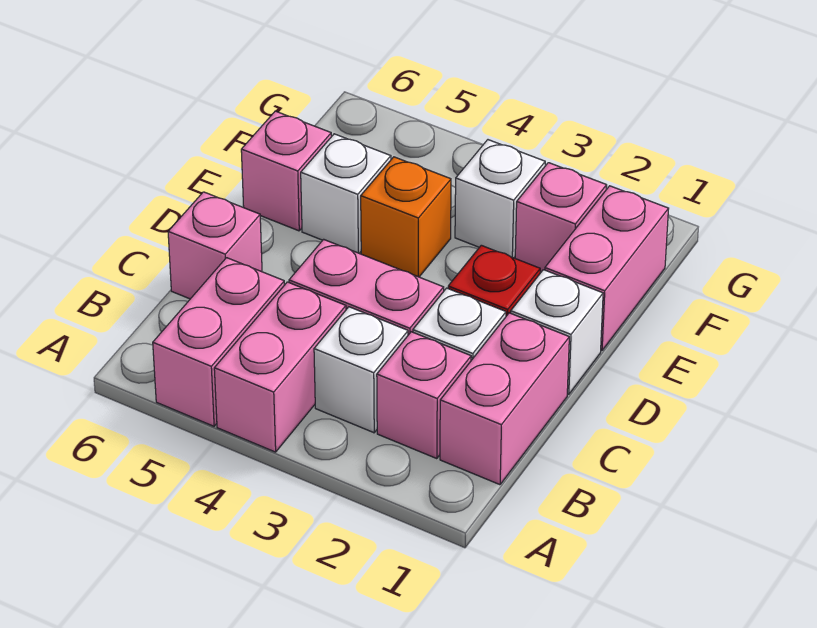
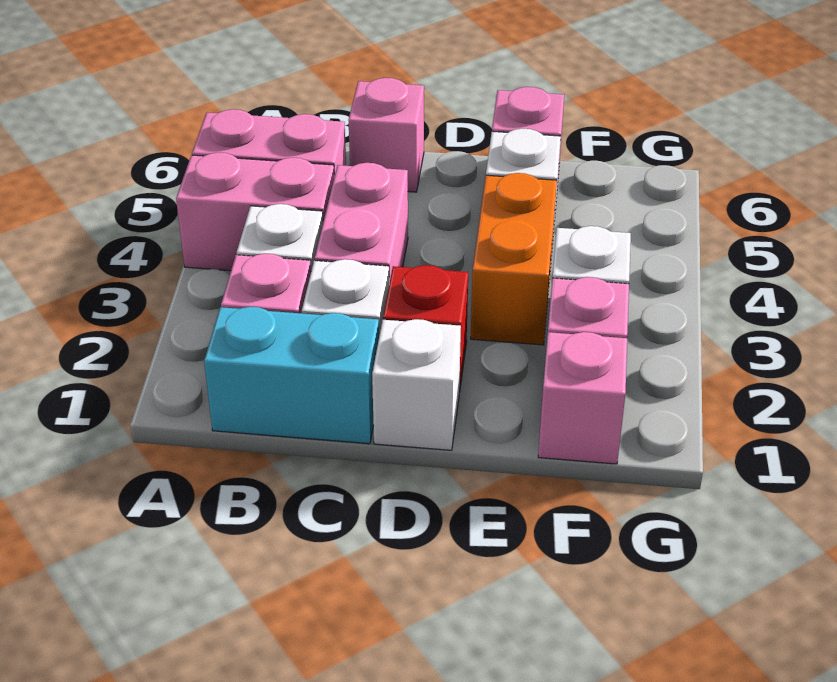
pink brick B1:C1 level 1 -> cyan brick B1:C1 level 1
pink brick E1:F1 level 1 -> pink brick F1 level 1
orange brick E4 level 1 -> orange brick E3:E4 level 1

